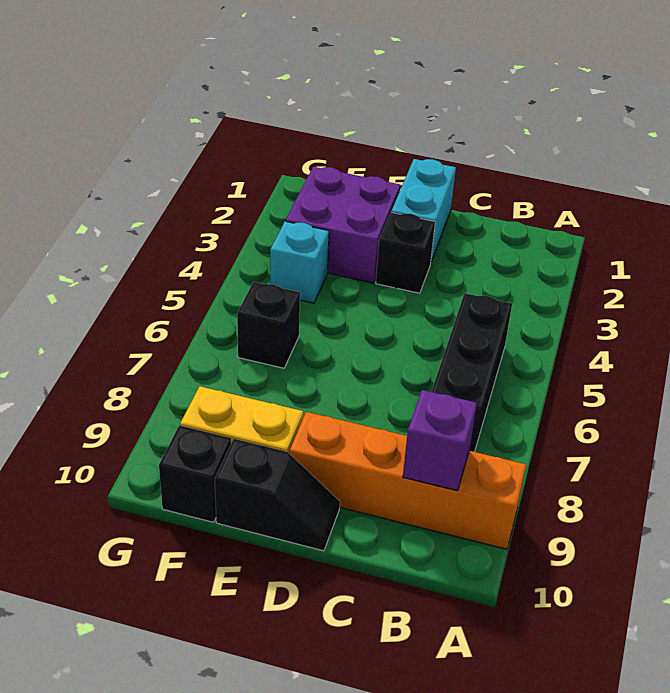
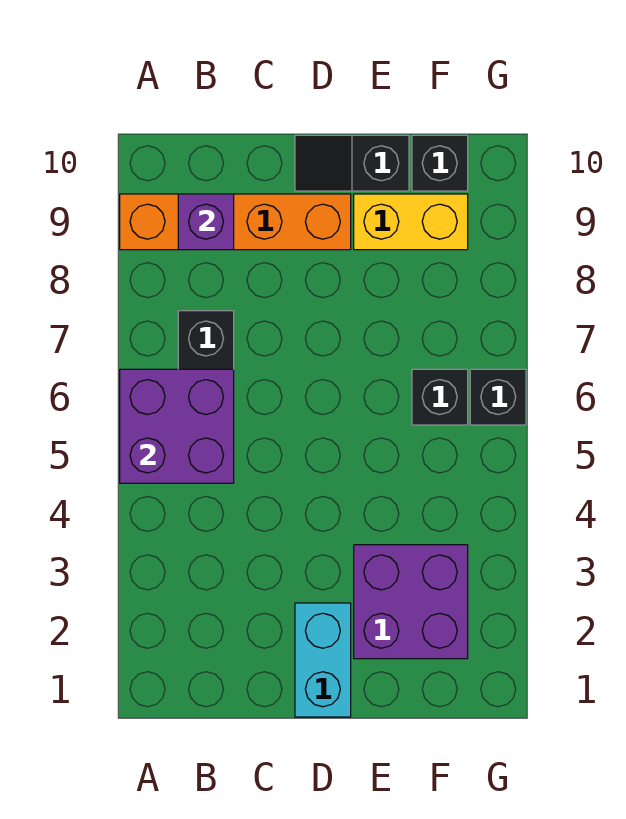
none -> purple brick A5:B6 level 2
black brick D3 level 1 -> black brick G6 level 1
cyan brick F4 level 1 -> none

